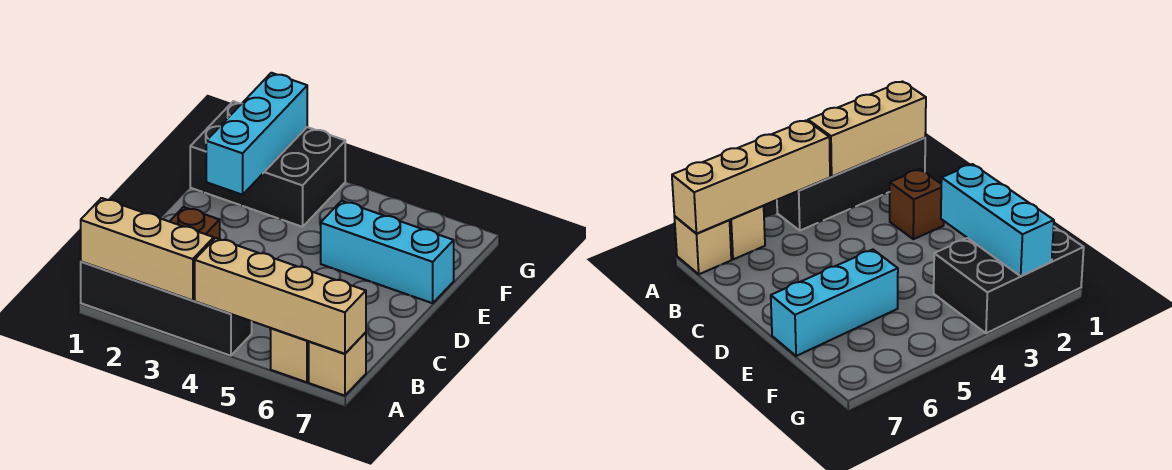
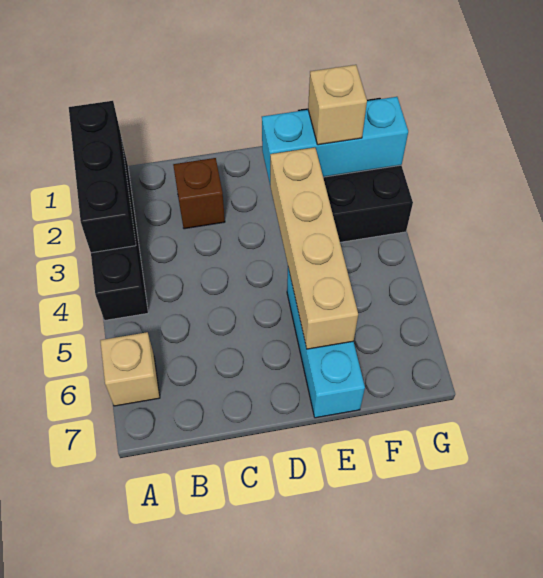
tan brick A1:A3 level 2 -> black brick A1:A3 level 2
tan brick A4:A7 level 2 -> tan brick E3:E6 level 2
tan brick A7 level 1 -> tan brick F2 level 3

